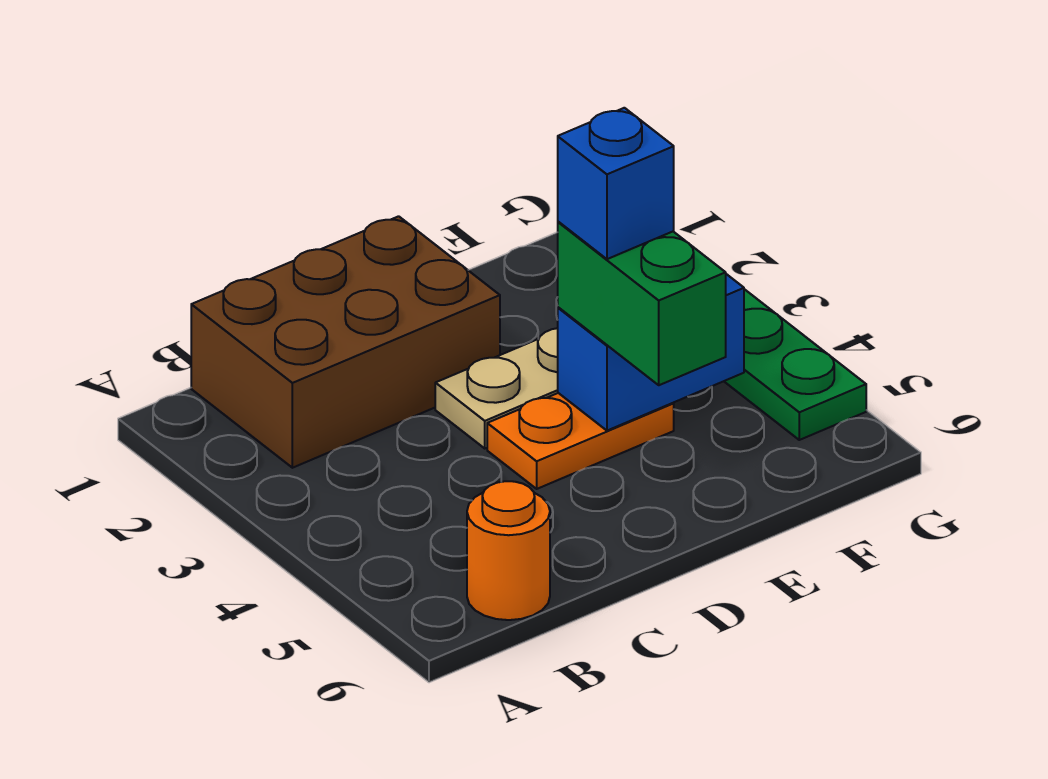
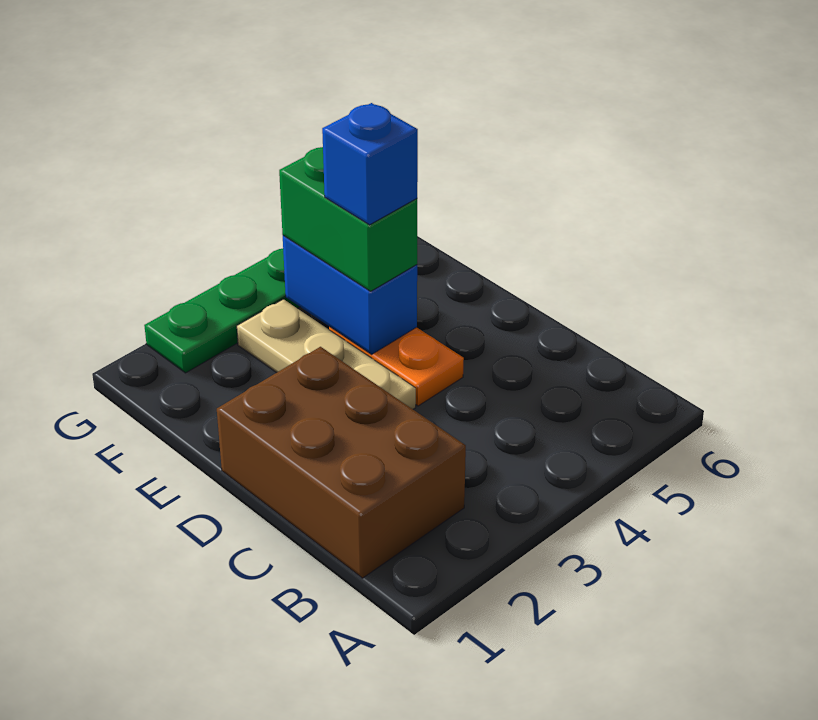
orange round brick B6 level 1 -> none
green brick E4:E5 level 3 -> green brick E4:F4 level 3

